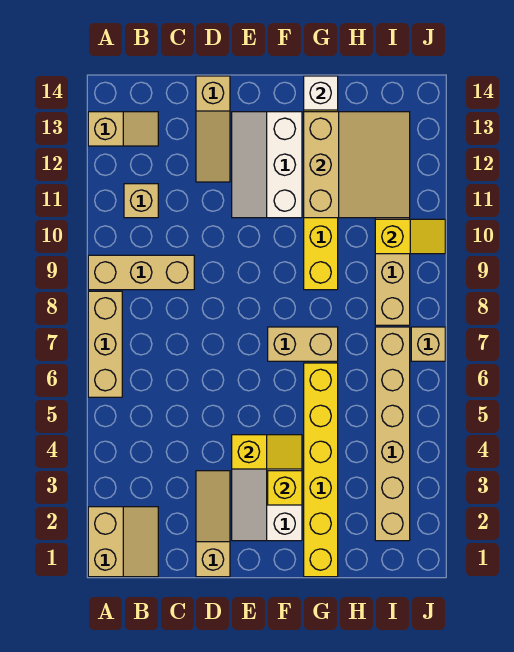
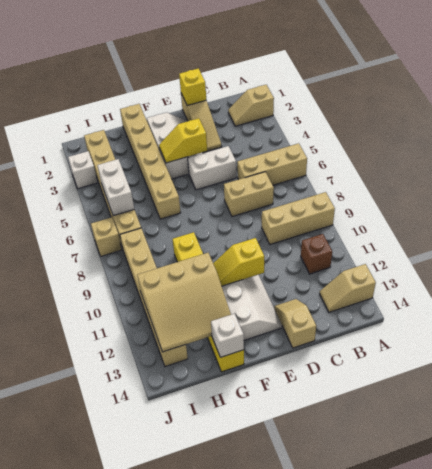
tan slope A1:B2 level 1 top A -> tan slope A2:B2 level 1 top A
tan brick A6:A8 level 1 -> tan brick A6:C6 level 1
tan brick B11 level 1 -> brown brick B11 level 1
none -> white brick D5:E5 level 1
tan slope D12:D14 level 1 top 14 -> tan slope D13:D14 level 1 top 14
yellow brick F3 level 2 -> yellow brick D1 level 2
tan brick F7:G7 level 1 -> tan brick C7:D7 level 1
yellow brick G1:G6 level 1 -> tan brick G1:G6 level 1
tan slope G11:I13 level 2 top G -> tan slope G11:I13 level 2 top 11
none -> white brick I5:I6 level 2
yellow slope I10:J10 level 2 top I -> yellow slope E11:F11 level 2 top E
none -> white brick J3 level 1

